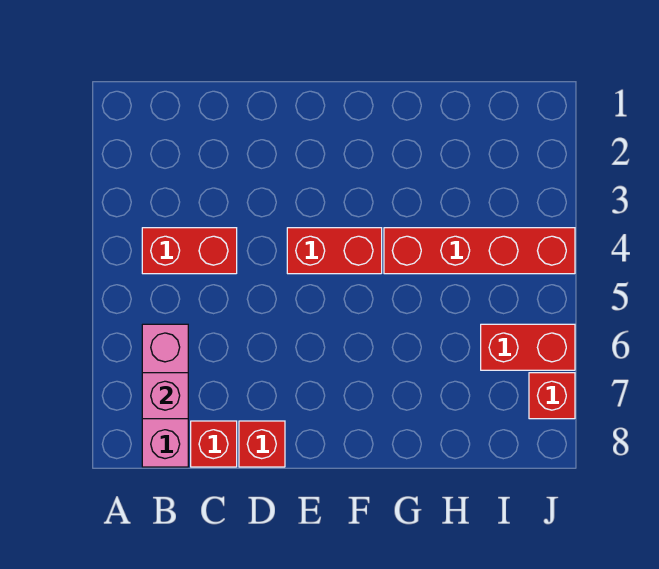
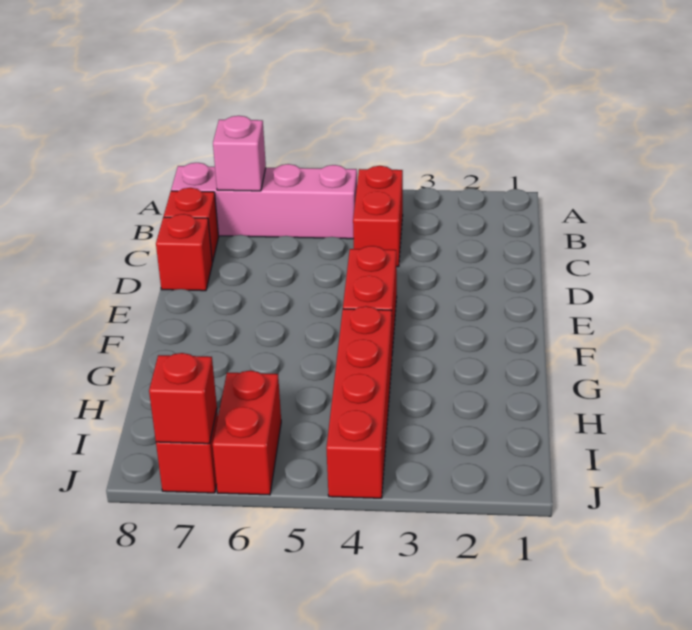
pink brick B6:B8 level 1 -> pink brick B5:B8 level 1
none -> red brick J7 level 2

